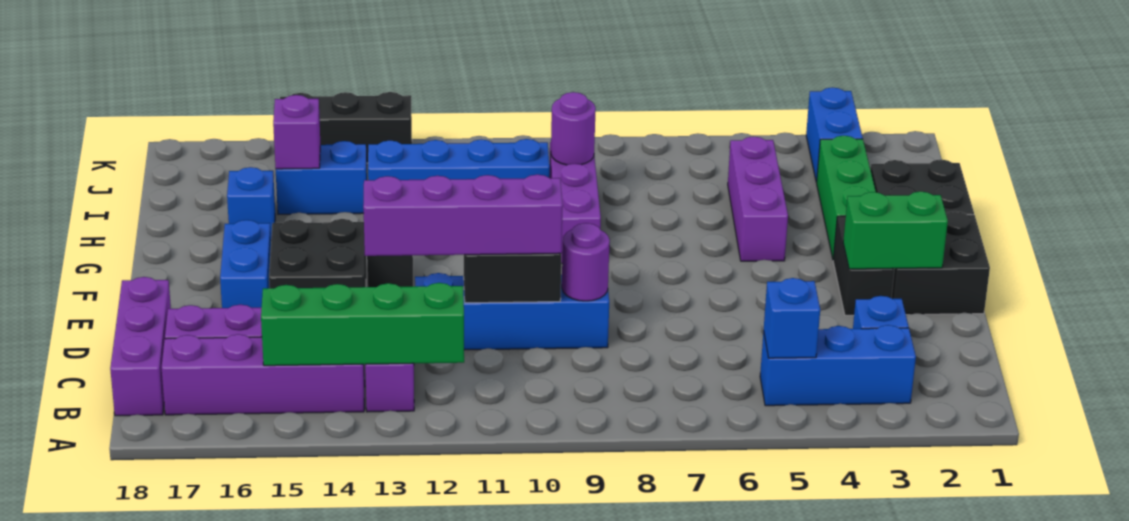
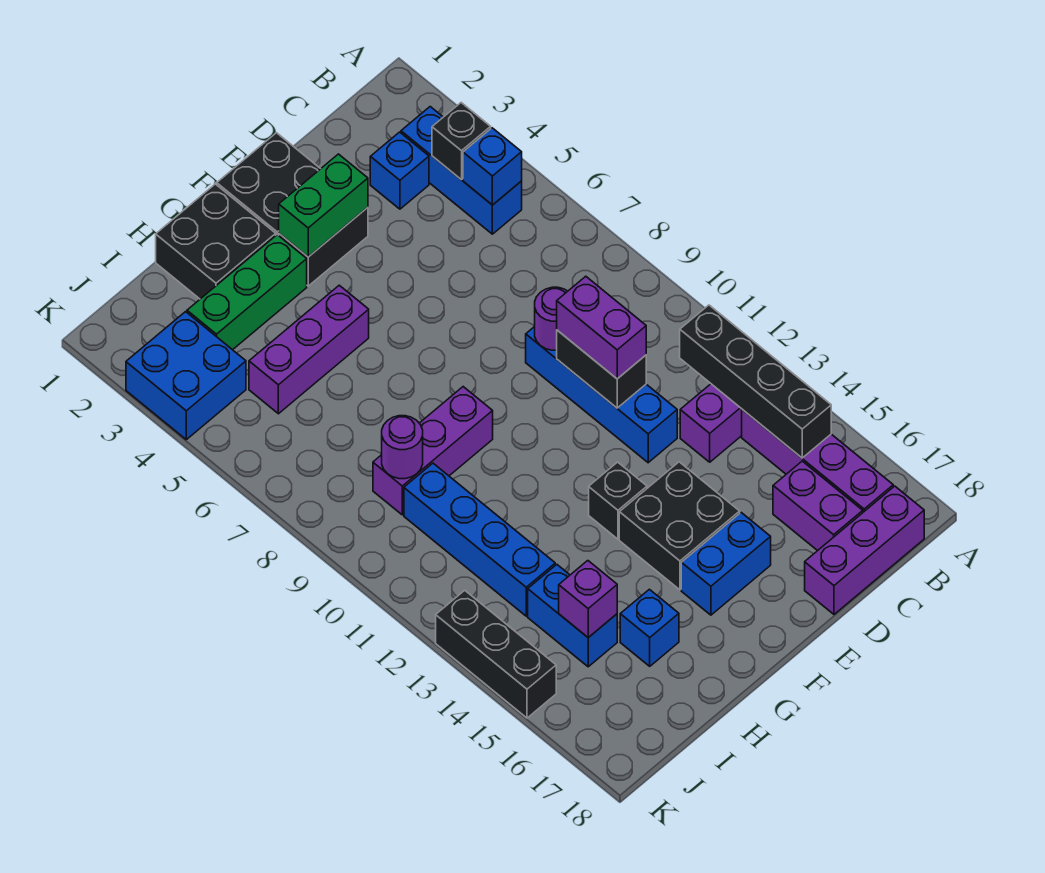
none -> black brick B4 level 2
green brick B12:B15 level 2 -> black brick B12:B15 level 2
purple brick D10:D13 level 3 -> purple brick D10:D11 level 3
green brick E2:E3 level 2 -> green brick E3:F3 level 2
blue brick J3:K3 level 1 -> blue brick J3:K4 level 1

